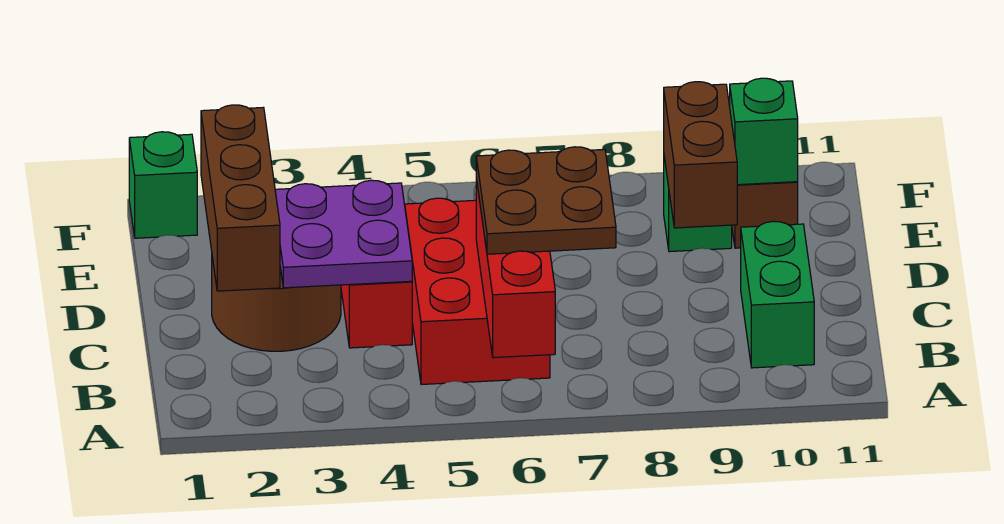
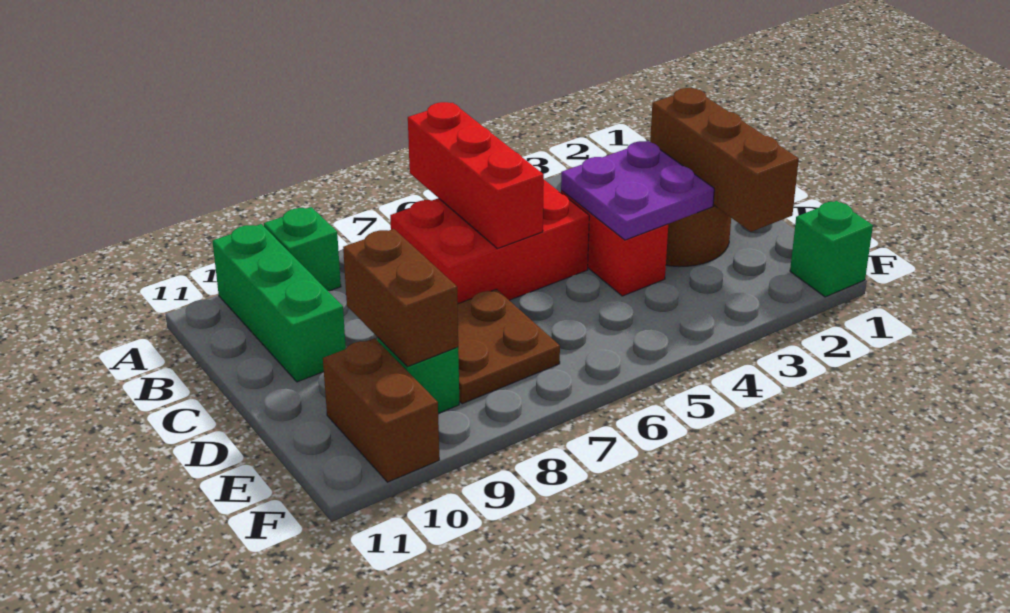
red brick B5:D6 level 1 -> red brick B5:C7 level 1
brown plate B6:C7 level 3 -> brown plate D7:E8 level 1
green brick B10:C10 level 1 -> green brick A10:C10 level 1
green brick E10 level 2 -> green brick A9 level 1

